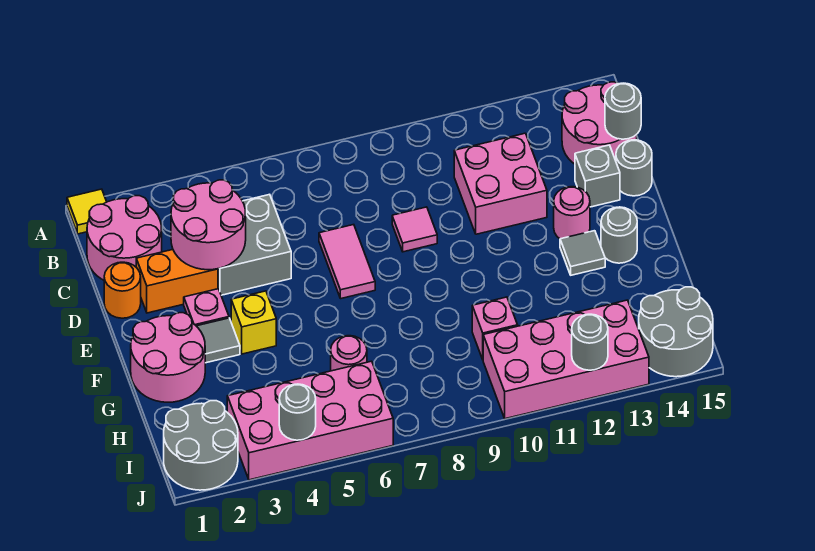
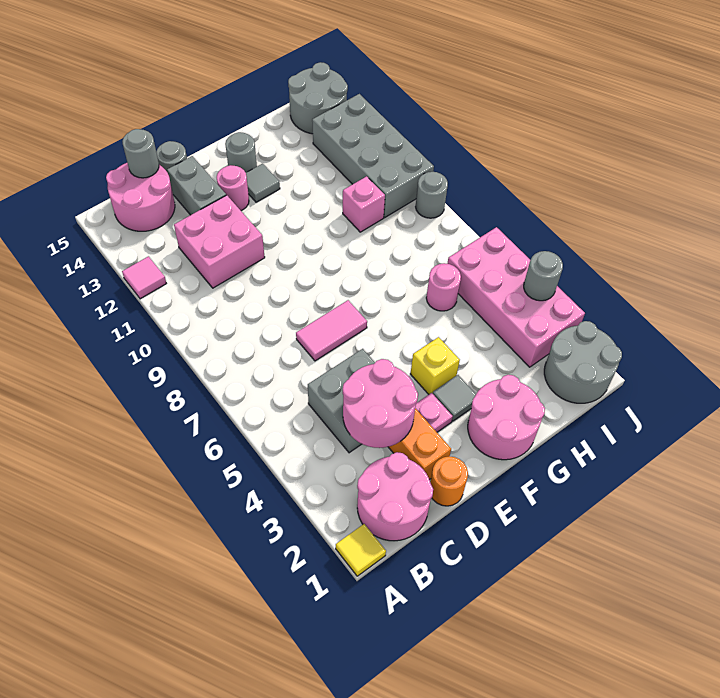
pink tile D9 level 1 -> pink tile A12 level 1
grey brick D14 level 1 -> grey brick D13:D14 level 1
pink brick I10:J13 level 1 -> grey brick I10:J13 level 1
grey round brick J12 level 2 -> grey round brick J9 level 1

